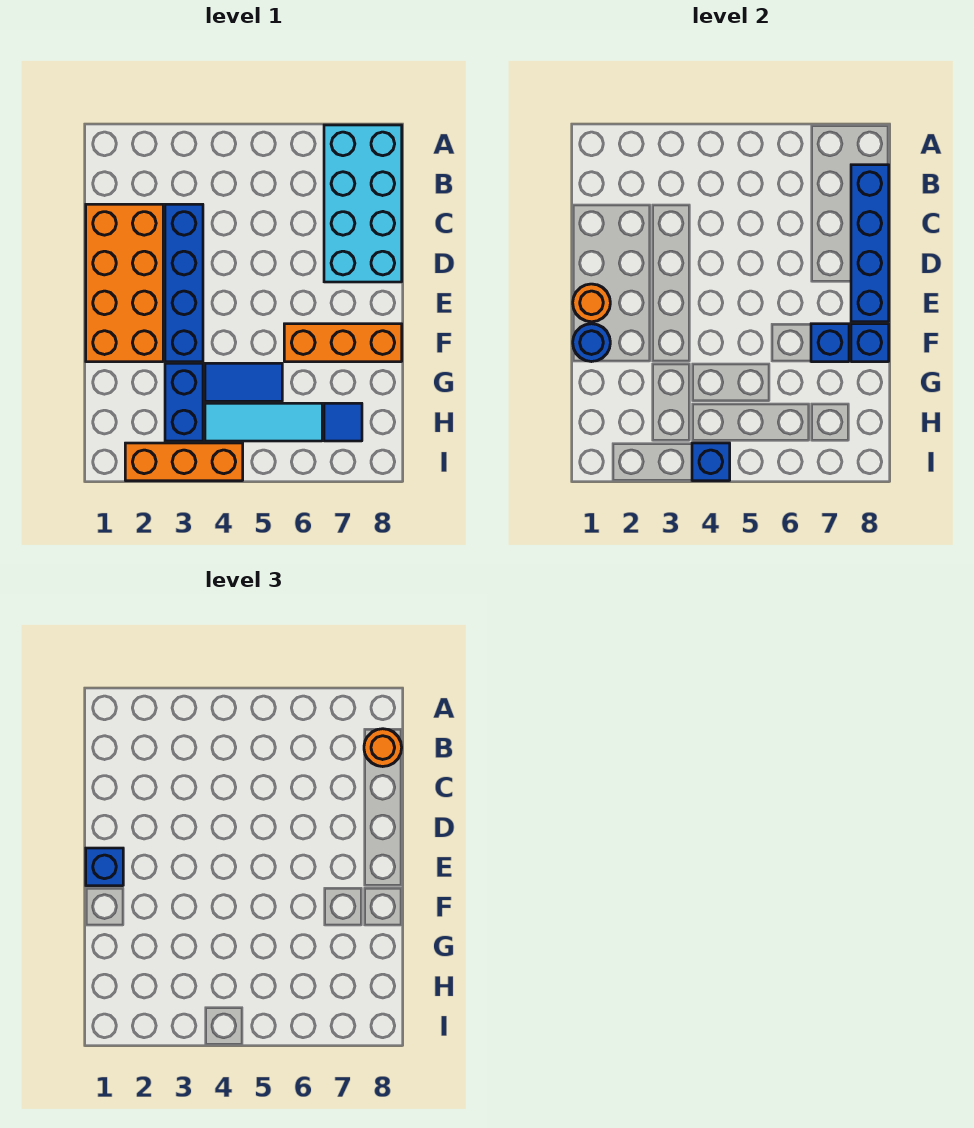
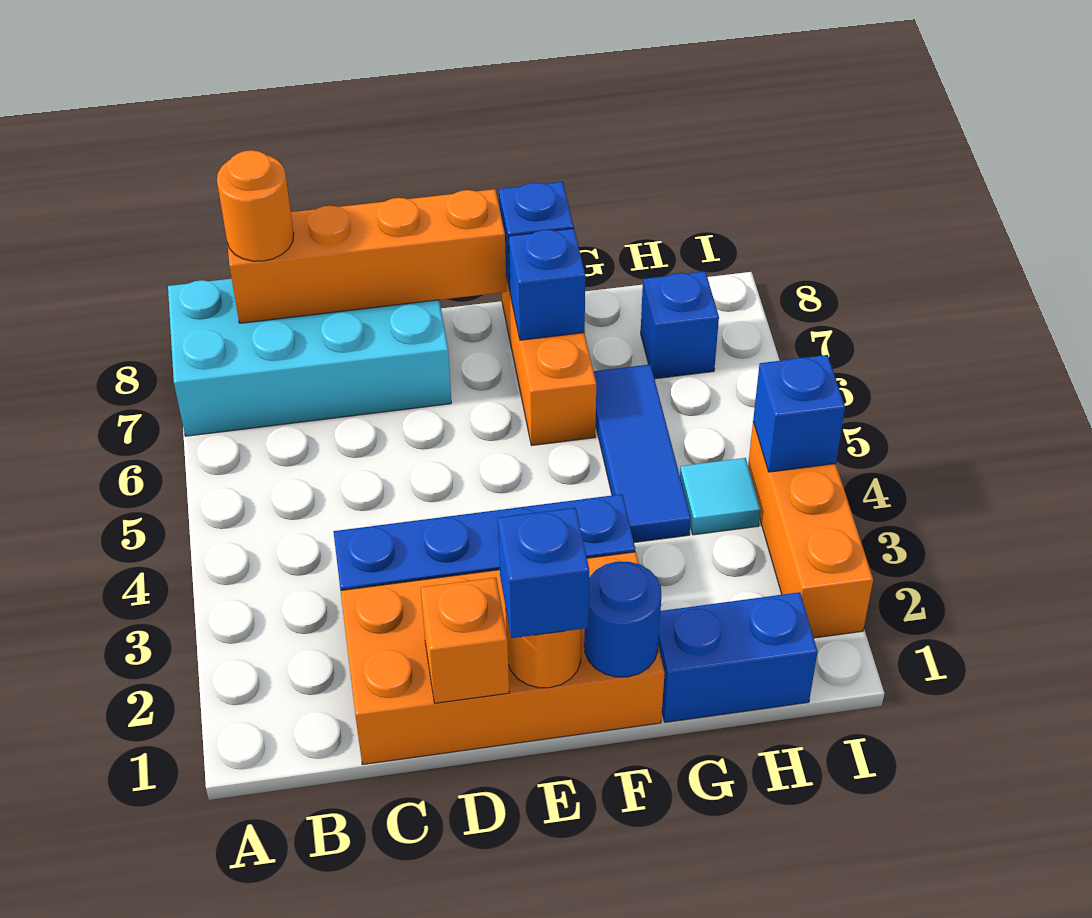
blue brick B8:E8 level 2 -> orange brick B8:E8 level 2
none -> orange brick D1 level 2
blue brick G3:H3 level 1 -> blue brick G1:H1 level 1
blue tile G4:G5 level 1 -> blue tile G4:G6 level 1
cyan tile H4:H6 level 1 -> cyan tile H4 level 1
blue tile H7 level 1 -> blue brick H7 level 1

